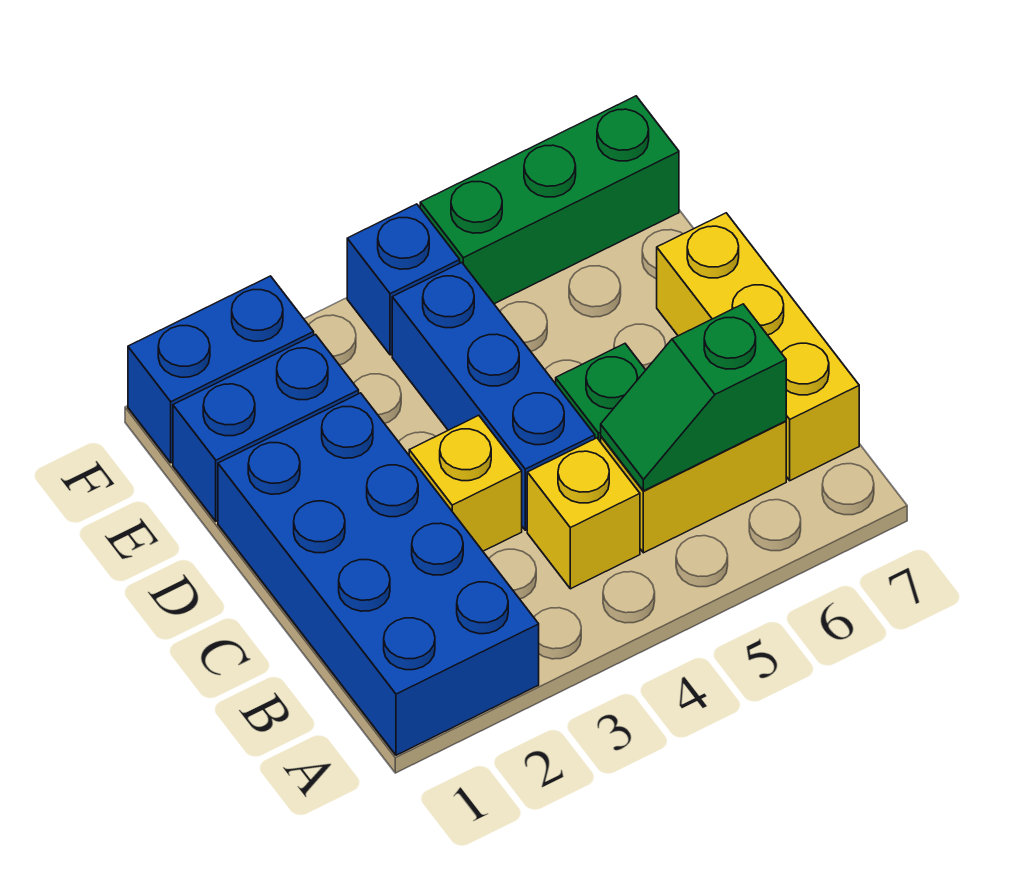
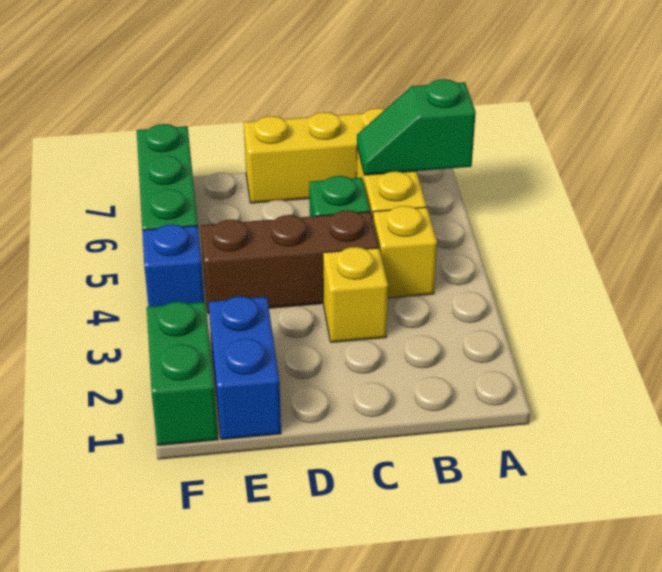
blue brick A1:D2 level 1 -> none
green slope B5:B6 level 2 top 6 -> green slope A6:B6 level 2 top A
blue brick C4:E4 level 1 -> brown brick C4:E4 level 1
blue brick F1:F2 level 1 -> green brick F1:F2 level 1

